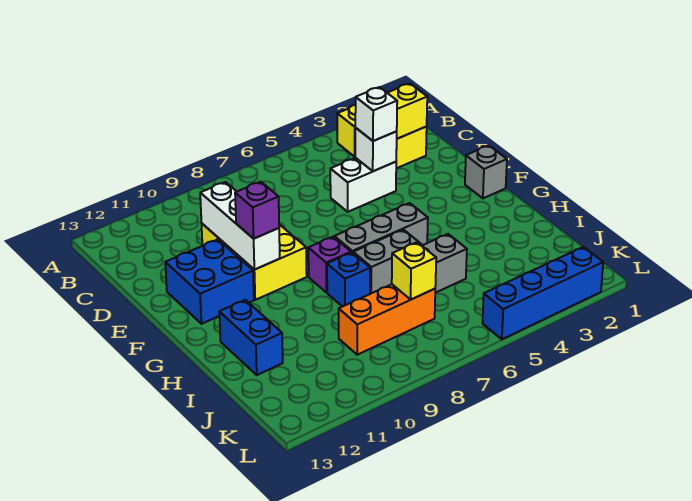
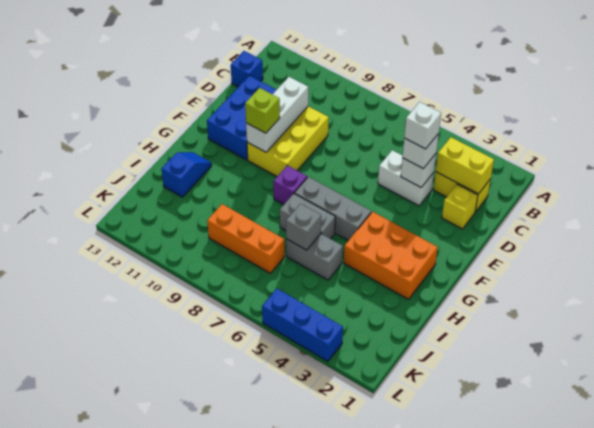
yellow brick C2:C4 level 2 -> yellow brick C2:C3 level 2
none -> white brick D4 level 4
blue brick E11:F12 level 1 -> blue brick D11:F12 level 1
grey brick F1 level 1 -> grey brick I6 level 2
purple brick F10 level 3 -> lime brick F10 level 3
none -> orange brick G2:H4 level 1
blue brick H8 level 1 -> blue brick C13 level 1
blue brick H12:I12 level 1 -> blue slope H12:I12 level 1 top I
yellow brick J7 level 2 -> yellow brick D2 level 1
blue brick L2:L5 level 1 -> blue brick L3:L5 level 1

